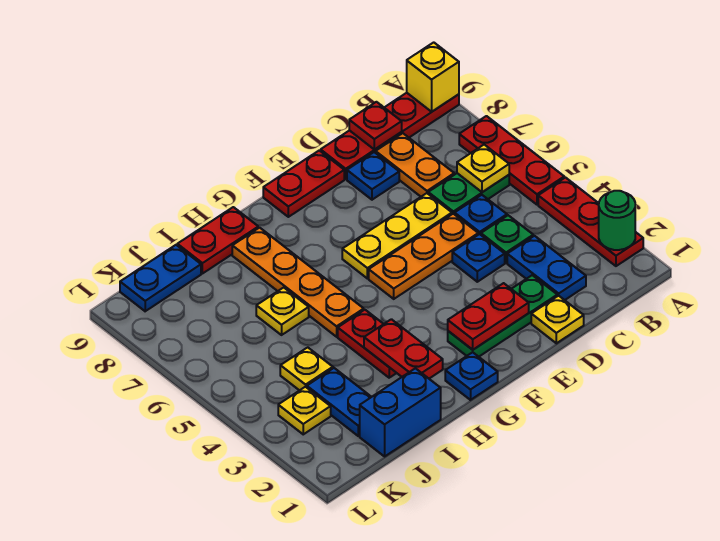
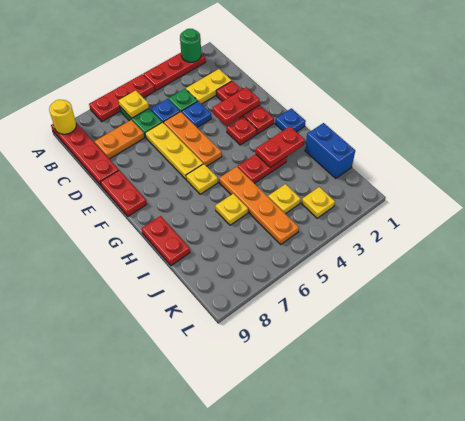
yellow brick A9 level 2 -> yellow round brick A9 level 2
blue plate C2:C3 level 1 -> yellow plate C2:C3 level 1
red plate C9 level 2 -> red plate F3 level 1
yellow plate D1 level 1 -> yellow plate G6 level 1
green plate D2:F2 level 1 -> red plate D2:F2 level 1
blue plate D8 level 1 -> none
red plate E2:F2 level 2 -> red plate E2:E3 level 2
orange plate H5:H8 level 1 -> orange plate H5:K5 level 1
blue plate J2:J3 level 1 -> none
blue plate J9:K9 level 1 -> none

